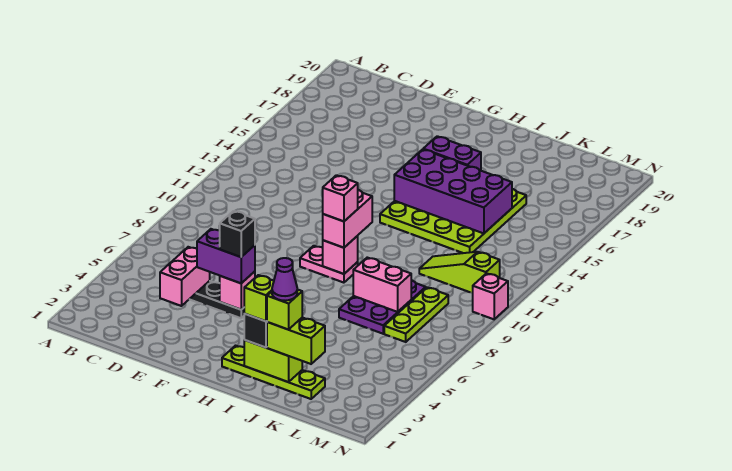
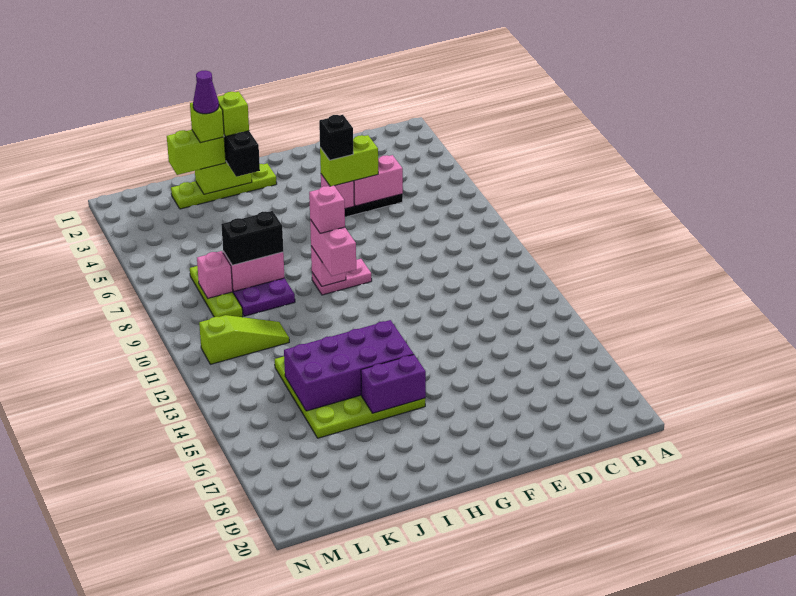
pink brick D4:D5 level 2 -> pink brick D5:E5 level 2
purple brick E5:F5 level 3 -> lime brick E5:F5 level 3
none -> black brick J8:K8 level 3
pink brick N10 level 1 -> pink brick L8 level 2

